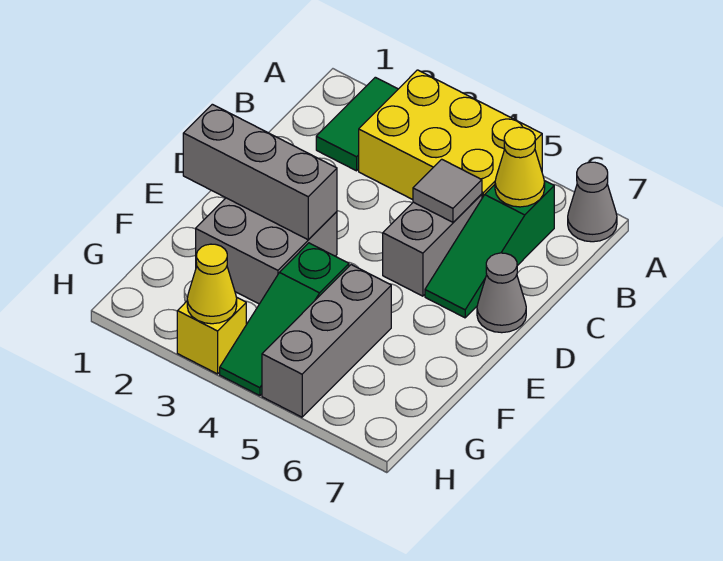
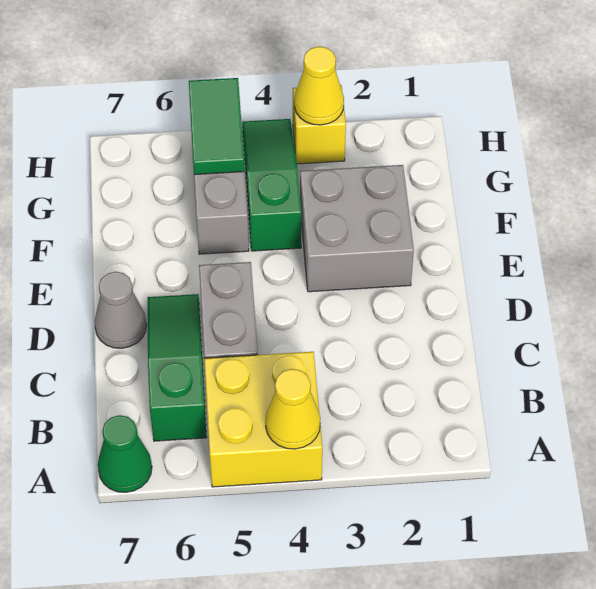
green tile A2:B2 level 1 -> green tile G5:H5 level 2
yellow brick A3:B5 level 1 -> yellow brick A4:B5 level 1
grey cone A7 level 1 -> green cone A7 level 1
yellow cone B6 level 2 -> yellow cone A4 level 2
grey tile C5 level 2 -> none
grey brick E1:E3 level 2 -> none

